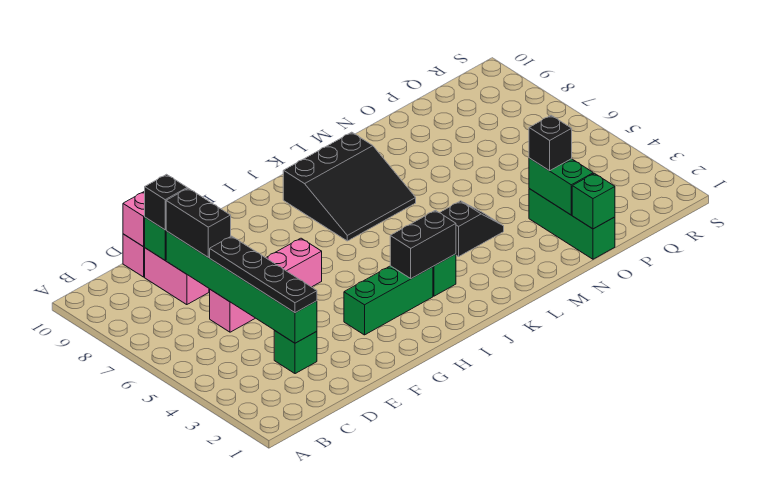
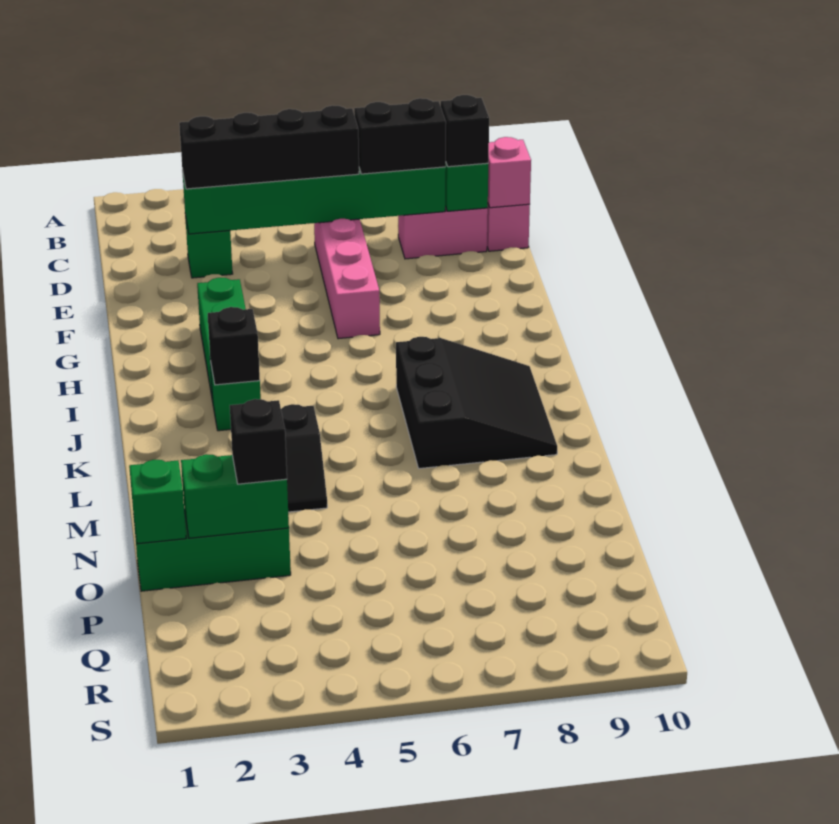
black plate D3:D6 level 3 -> black brick D3:D6 level 3
black brick I3:J3 level 2 -> black brick J3 level 2
black slope J7:L9 level 1 top 9 -> black slope J7:L9 level 1 top 7

